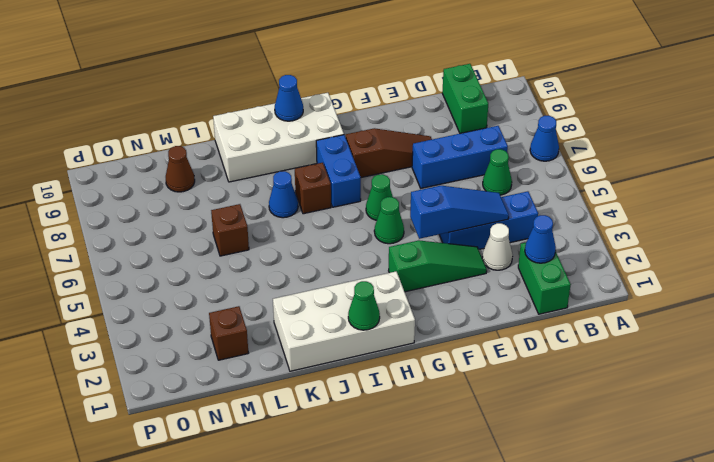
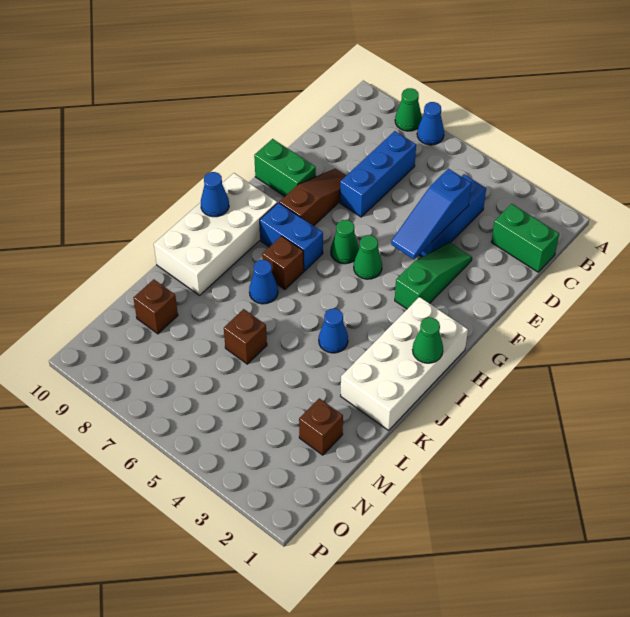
blue cone C2 level 2 -> blue cone J4 level 1
green cone C6 level 1 -> green cone A8 level 1
green brick C9:C10 level 1 -> green brick F9:F10 level 1
white cone D3 level 1 -> none
blue slope D4:F4 level 2 top F -> blue slope D4:F4 level 2 top D
brown cone M9 level 1 -> brown brick M9 level 1

